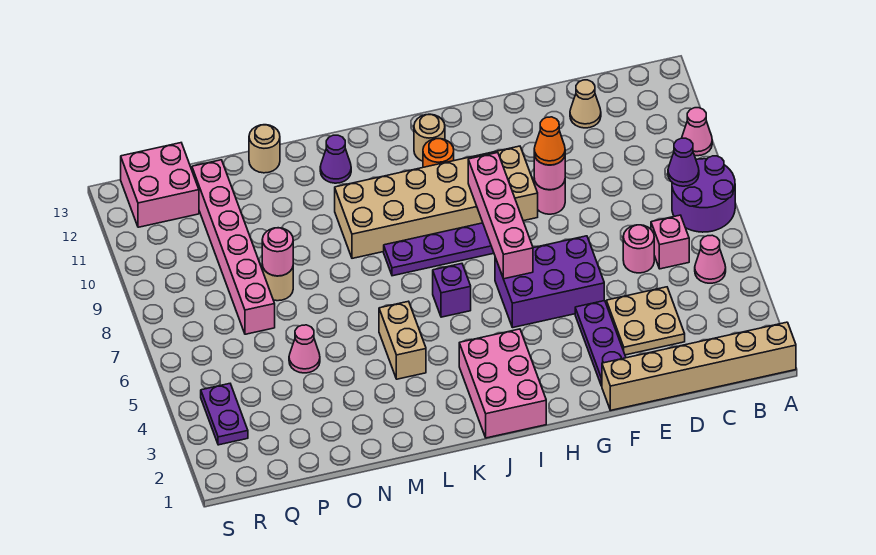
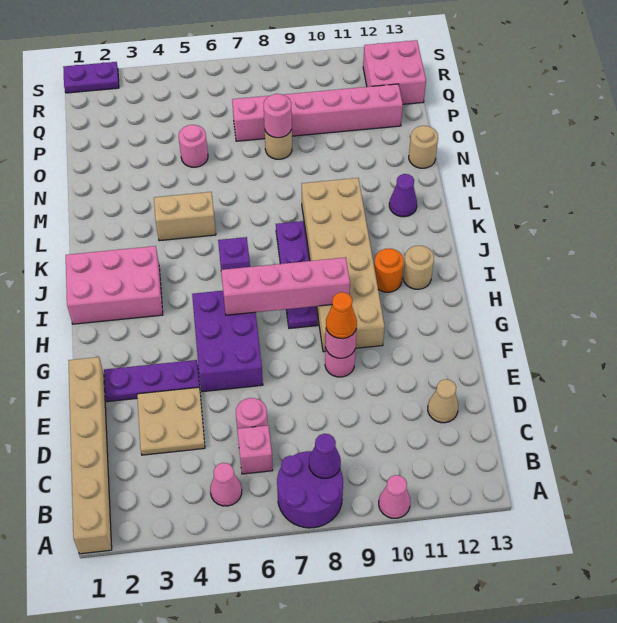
pink cone O5 level 1 -> pink round brick O5 level 1
purple plate R3:R4 level 1 -> purple plate S1:S2 level 1

